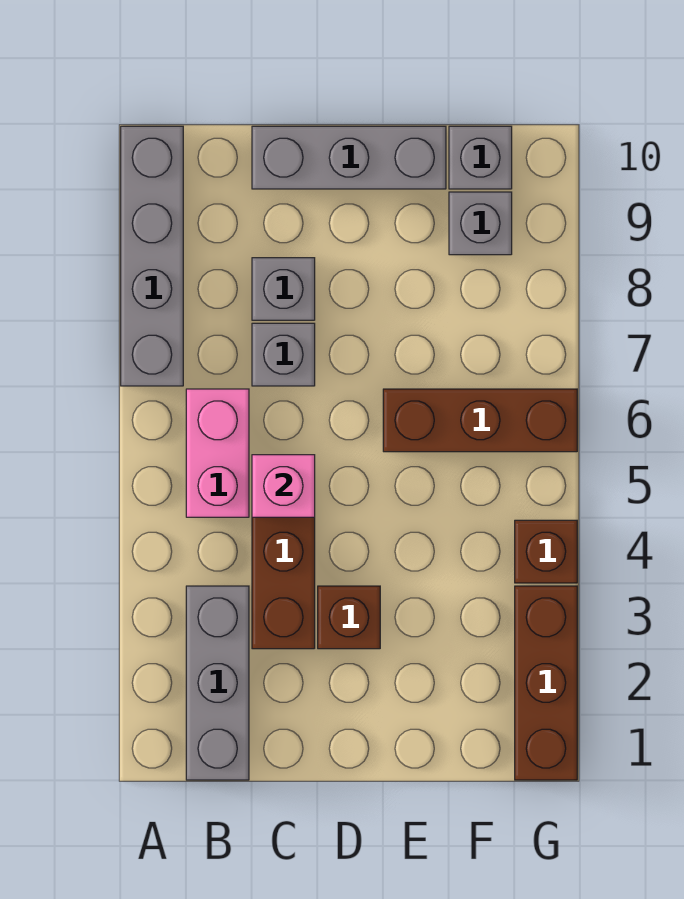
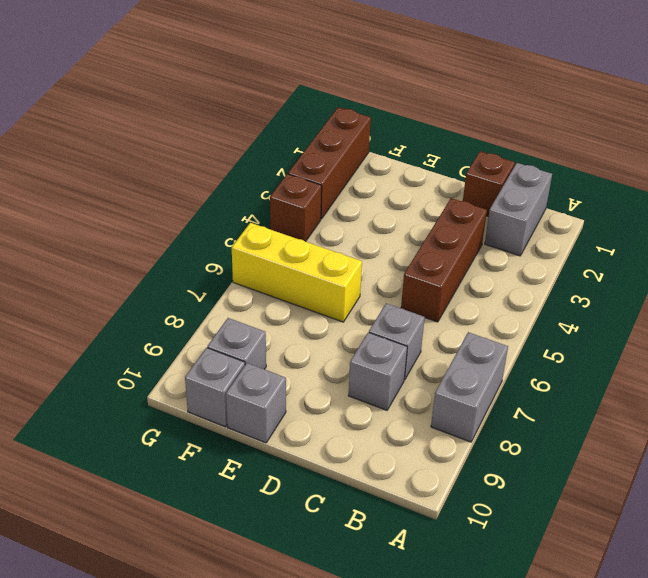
grey brick A7:A10 level 1 -> grey brick A7:A8 level 1
grey brick B1:B3 level 1 -> grey brick B1:B2 level 1
pink brick B5:B6 level 1 -> none
pink brick C5 level 2 -> none
grey brick C10:E10 level 1 -> grey brick E10 level 1
brown brick D3 level 1 -> brown brick C1 level 1
brown brick E6:G6 level 1 -> yellow brick E6:G6 level 1

